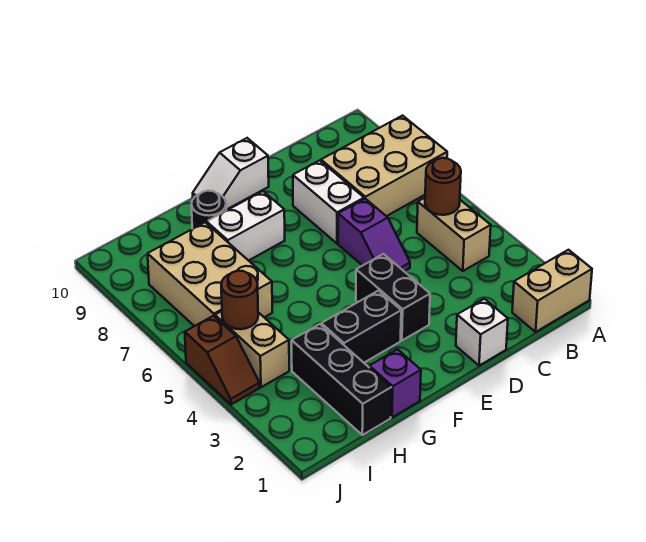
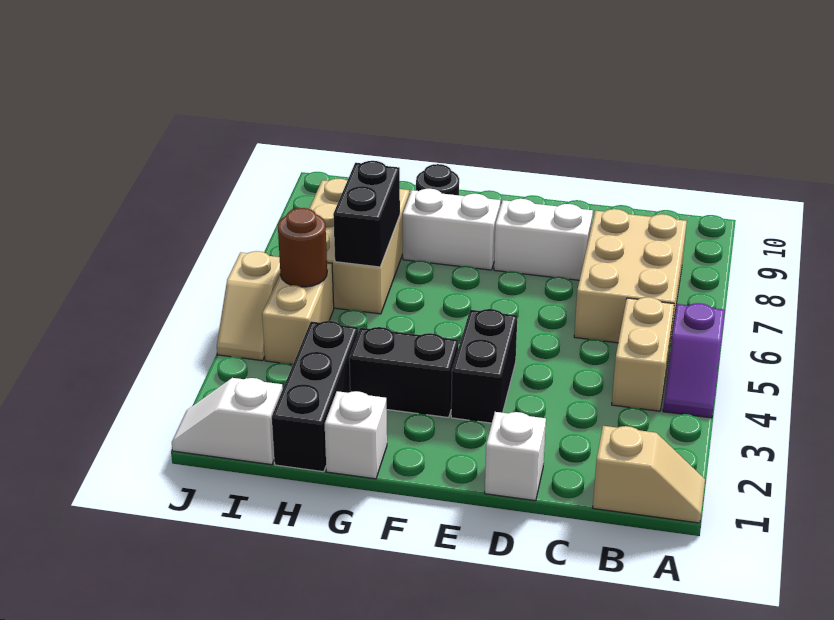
tan brick A1:B1 level 1 -> tan slope A1:B1 level 1 top B
tan brick A7:C8 level 1 -> tan brick B6:C8 level 1
brown round brick B5 level 2 -> none
purple slope D5:D6 level 1 top 6 -> purple slope A4:A5 level 1 top 5
white brick D7:D8 level 1 -> white brick D8:E8 level 1
white slope E10:F10 level 1 top E -> white slope I1:J1 level 1 top I
purple brick G1 level 1 -> white brick G1 level 1
none -> black brick H6:H7 level 2
brown slope J4:J5 level 1 top 5 -> tan slope J4:J5 level 1 top 5

